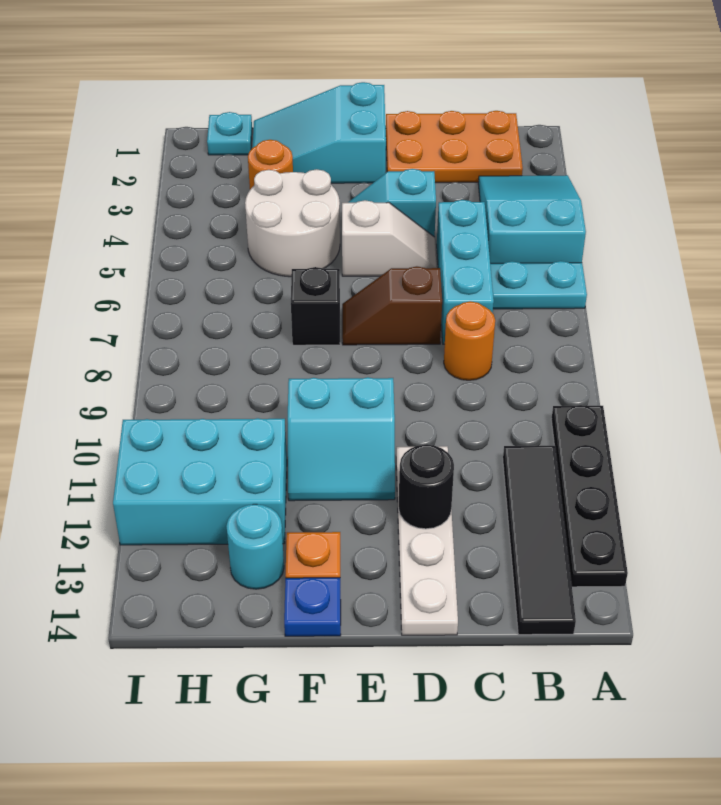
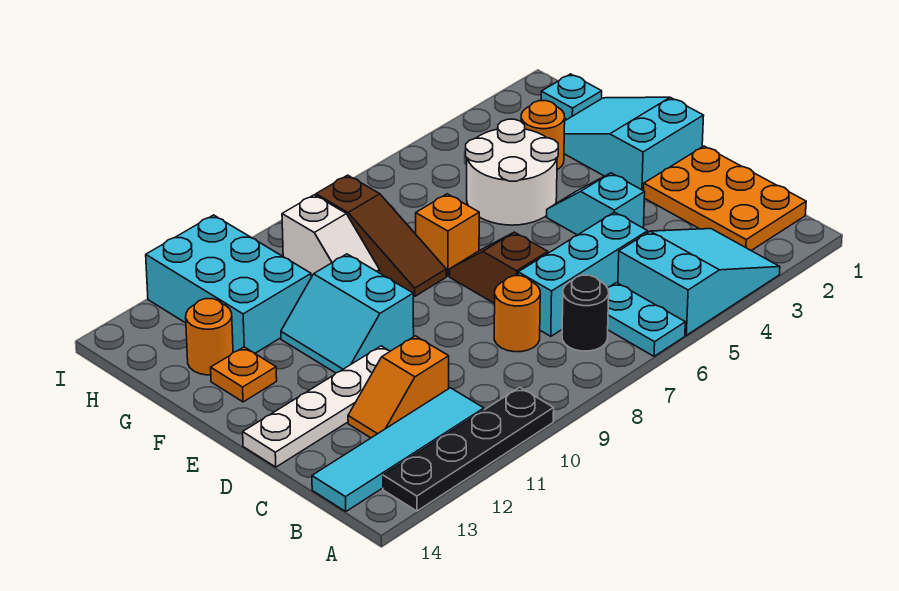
black tile B11:B14 level 1 -> cyan tile B11:B14 level 1
none -> orange slope C11:C12 level 1 top 11
white slope D5:E5 level 1 top E -> white slope G9:H9 level 1 top H
black round brick D12 level 2 -> black round brick B7 level 1
black brick F7 level 1 -> orange brick F7 level 1
none -> brown slope F8:H8 level 1 top H
blue plate F14 level 1 -> none
cyan round brick G13 level 1 -> orange round brick G13 level 1

